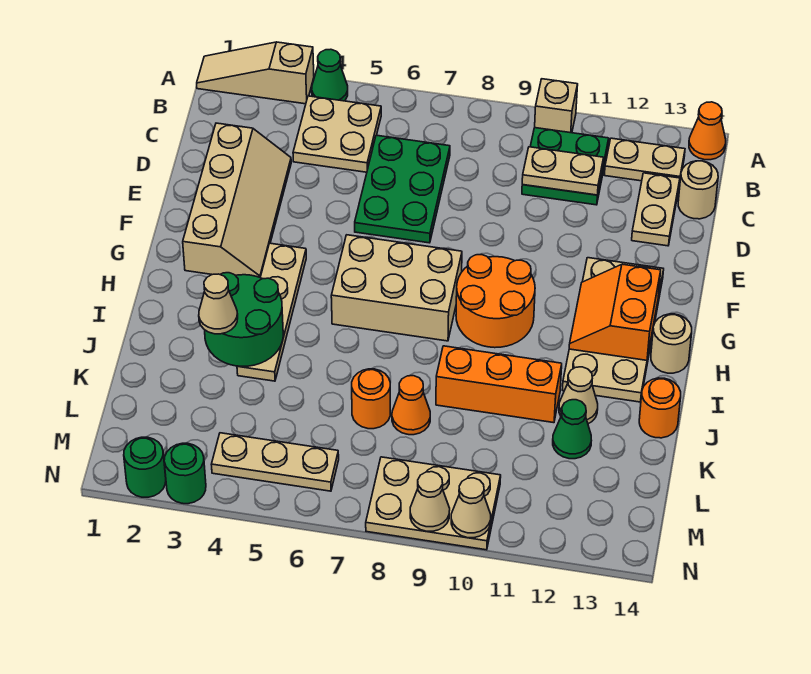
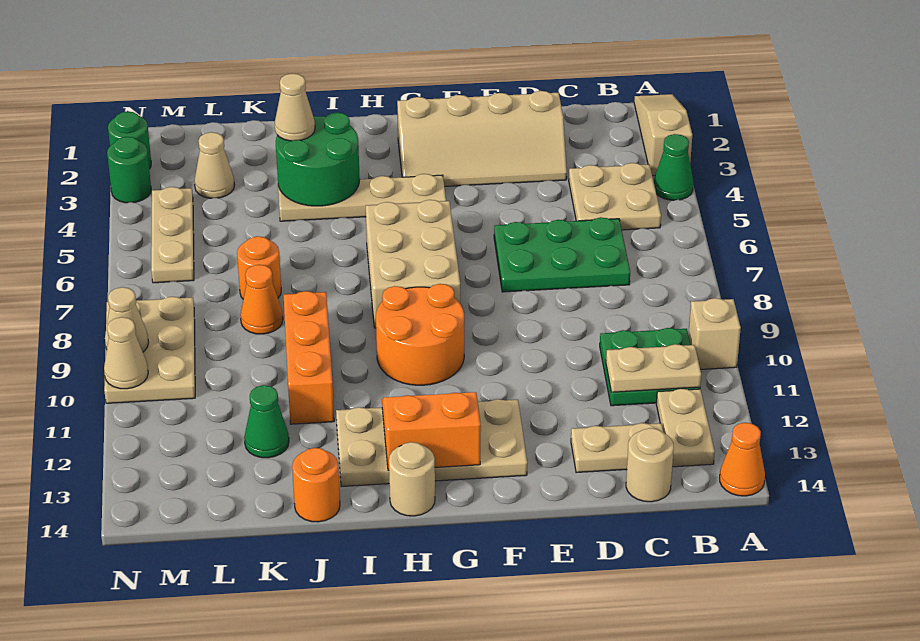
tan plate C10:C11 level 2 -> tan plate B11:C11 level 2
tan cone J12 level 1 -> tan cone L3 level 1

